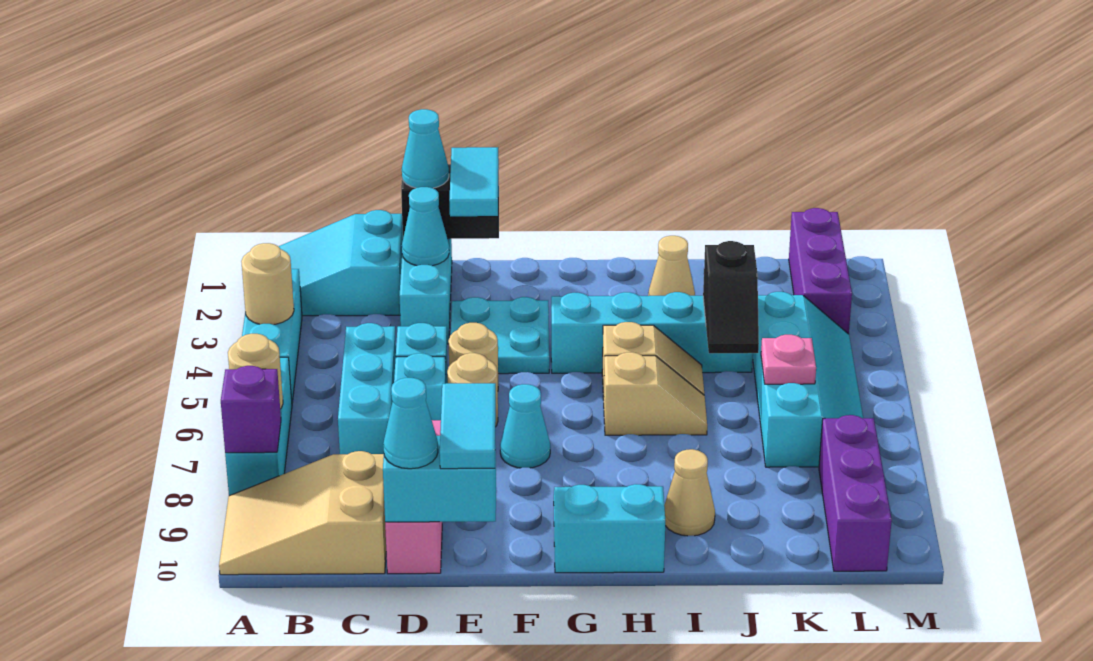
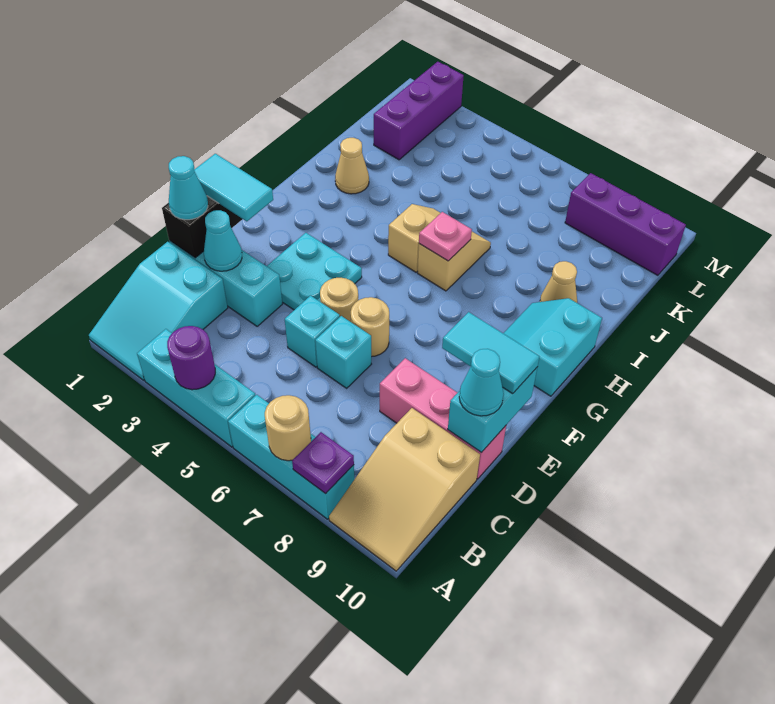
tan round brick A4 level 2 -> purple round brick A4 level 2
purple brick A8 level 2 -> purple plate A8 level 2
cyan brick C5:C7 level 1 -> none
cyan cone F7 level 1 -> none
cyan brick G4:J4 level 1 -> none
black slope J4:J5 level 2 top 4 -> none
cyan slope K4:L7 level 1 top K -> none
pink plate K6 level 2 -> pink plate H6 level 2
purple brick L1:L3 level 1 -> purple brick K2:M2 level 1

